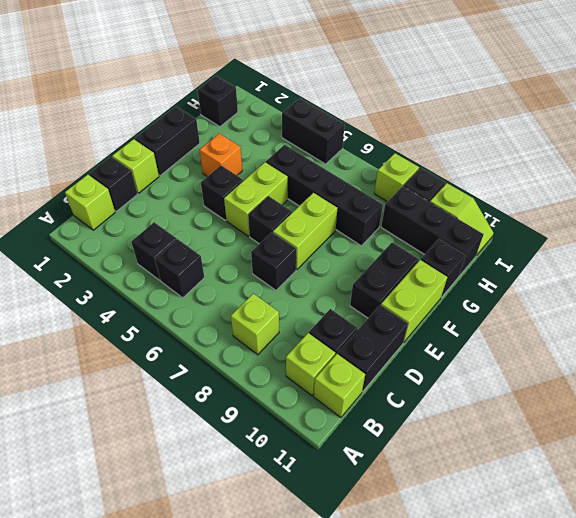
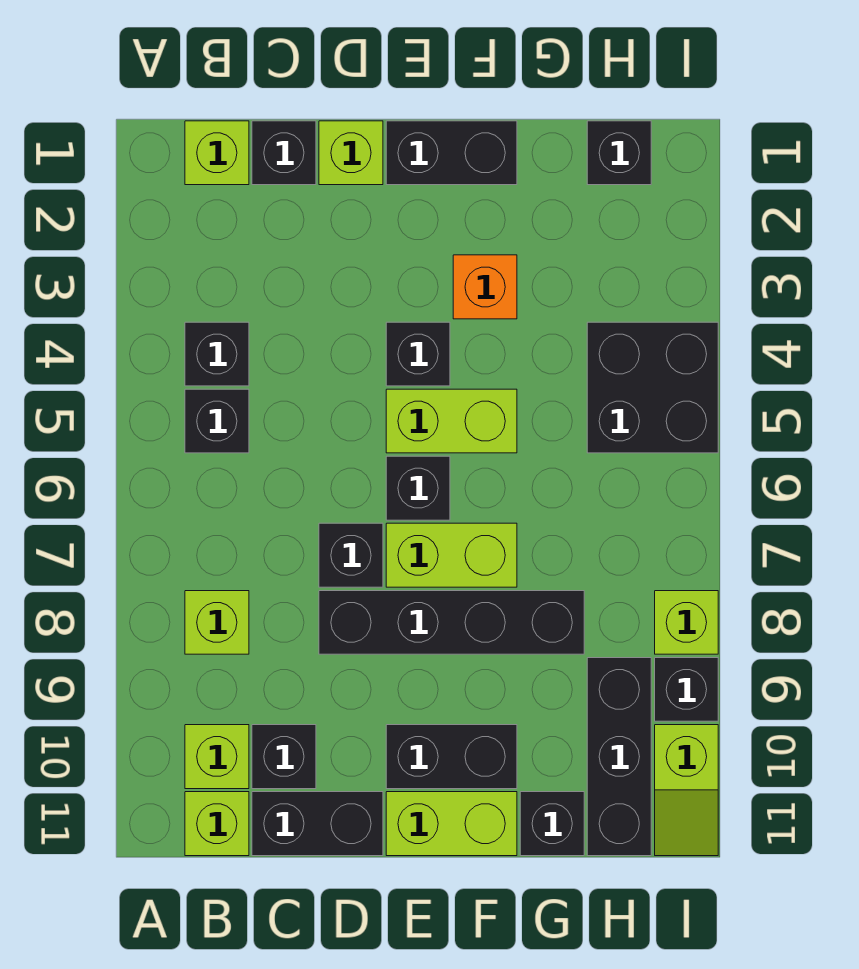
black brick G5:G8 level 1 -> black brick D8:G8 level 1
black brick I4:I5 level 1 -> black brick H4:I5 level 1

